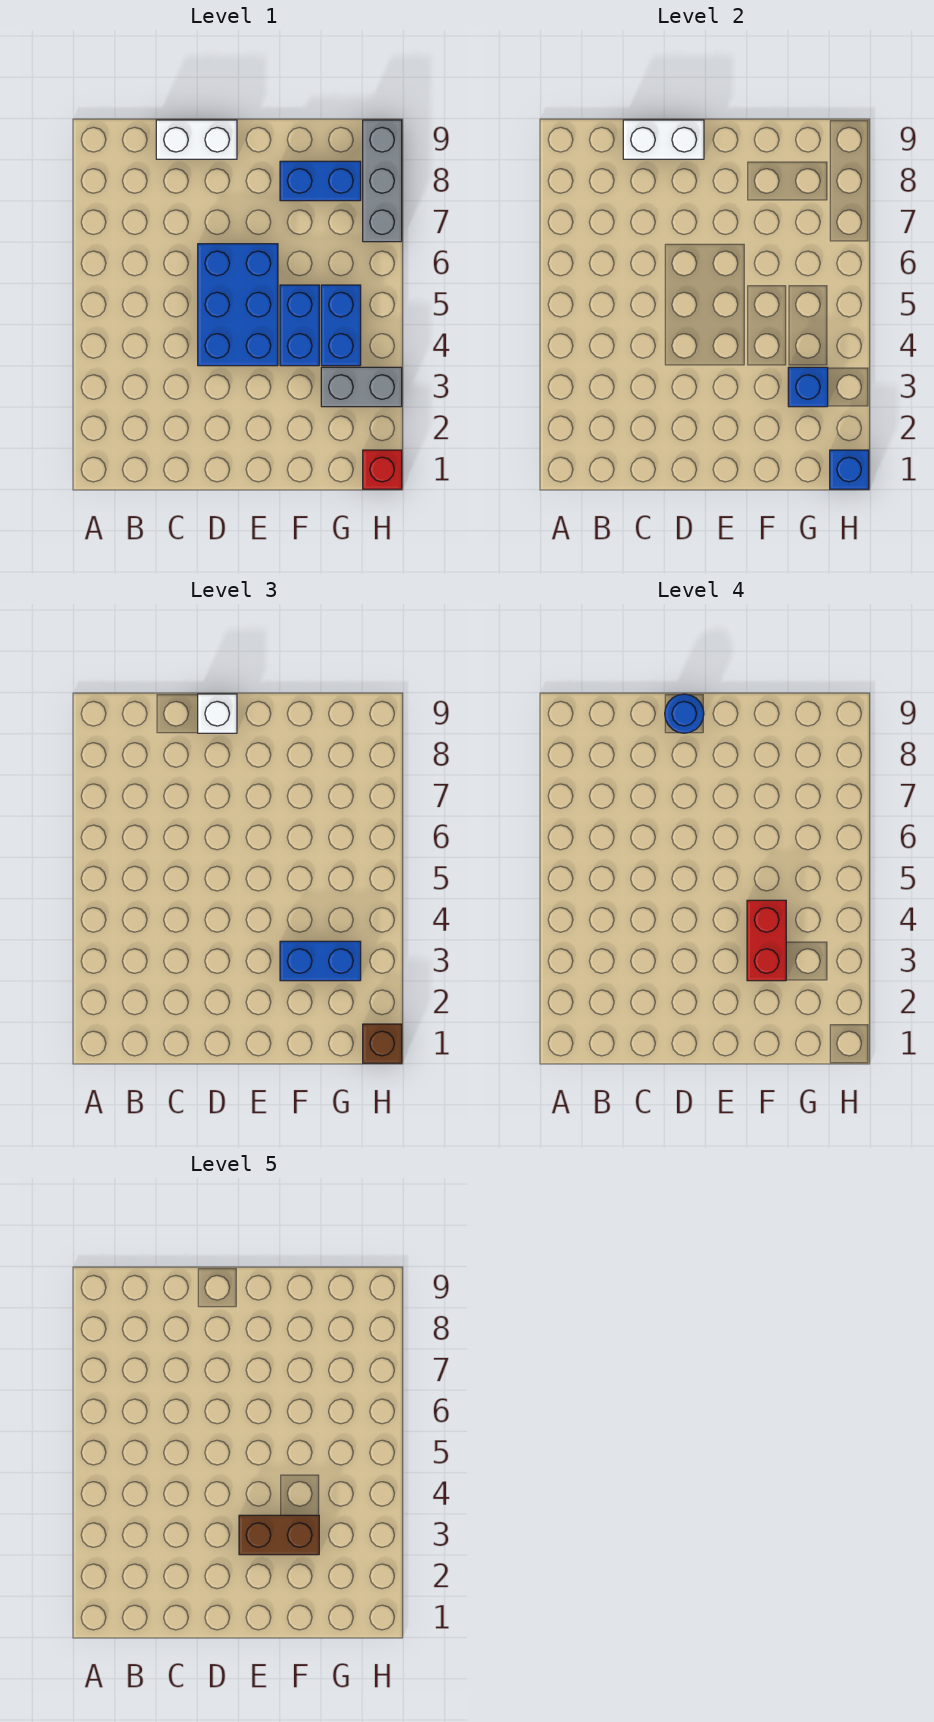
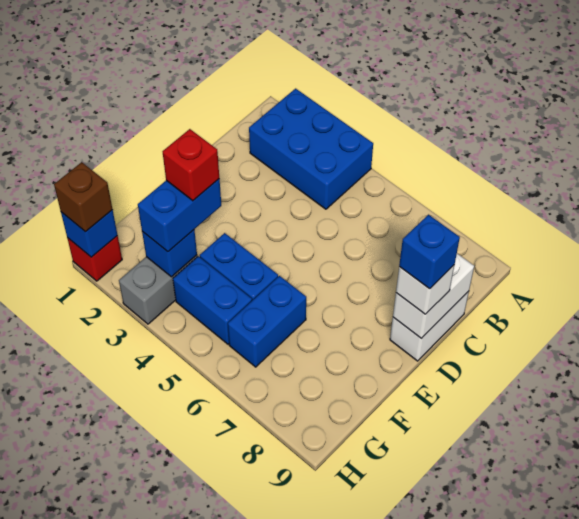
blue brick D4:E6 level 1 -> blue brick A2:B4 level 1
blue round brick D9 level 4 -> blue brick D9 level 4
brown brick E3:F3 level 5 -> none
red brick F3:F4 level 4 -> red brick F3 level 4
blue brick F8:G8 level 1 -> blue brick F6:G6 level 1
grey brick H7:H9 level 1 -> none

